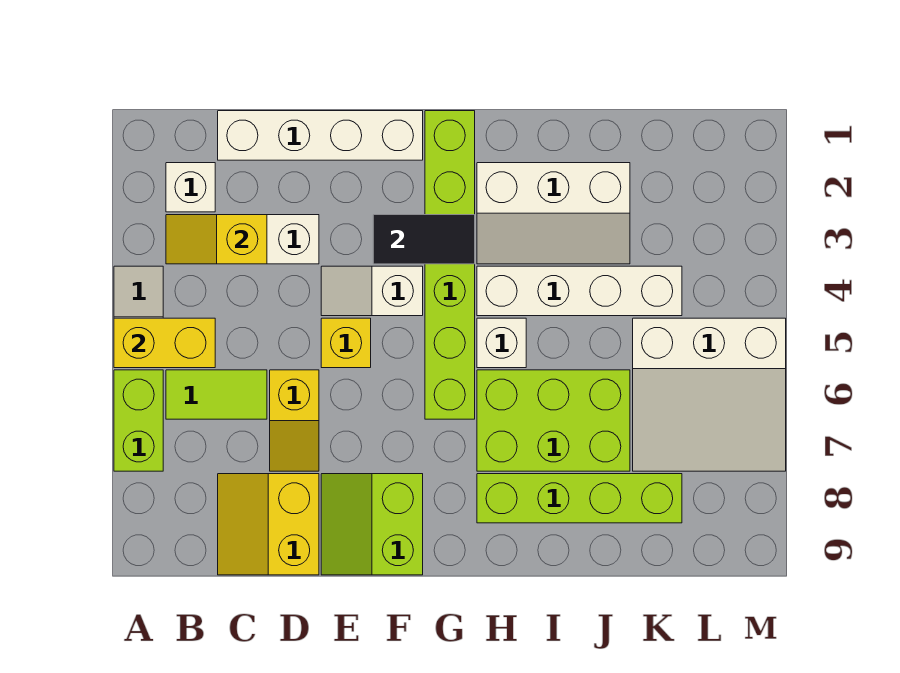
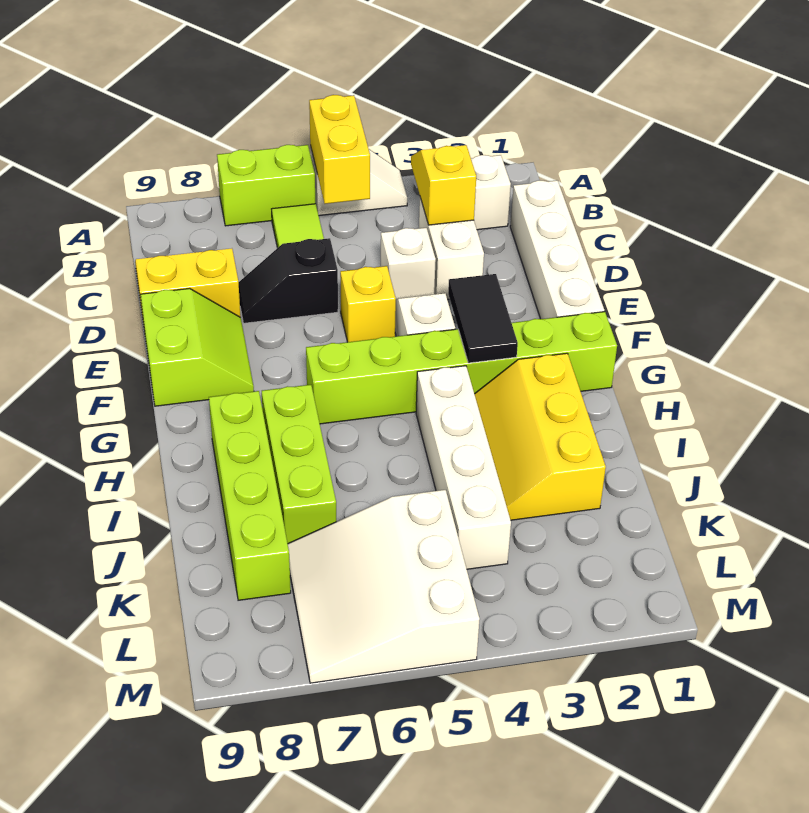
yellow slope D6:D7 level 1 top 6 -> black slope D6:D7 level 1 top 6
lime slope E8:F9 level 1 top F -> lime slope E8:F9 level 1 top 9
white slope H2:J3 level 1 top 2 -> yellow slope H2:J3 level 1 top 2
white brick H5 level 1 -> white brick D4 level 1
lime brick H6:J7 level 1 -> lime brick H7:J7 level 1

